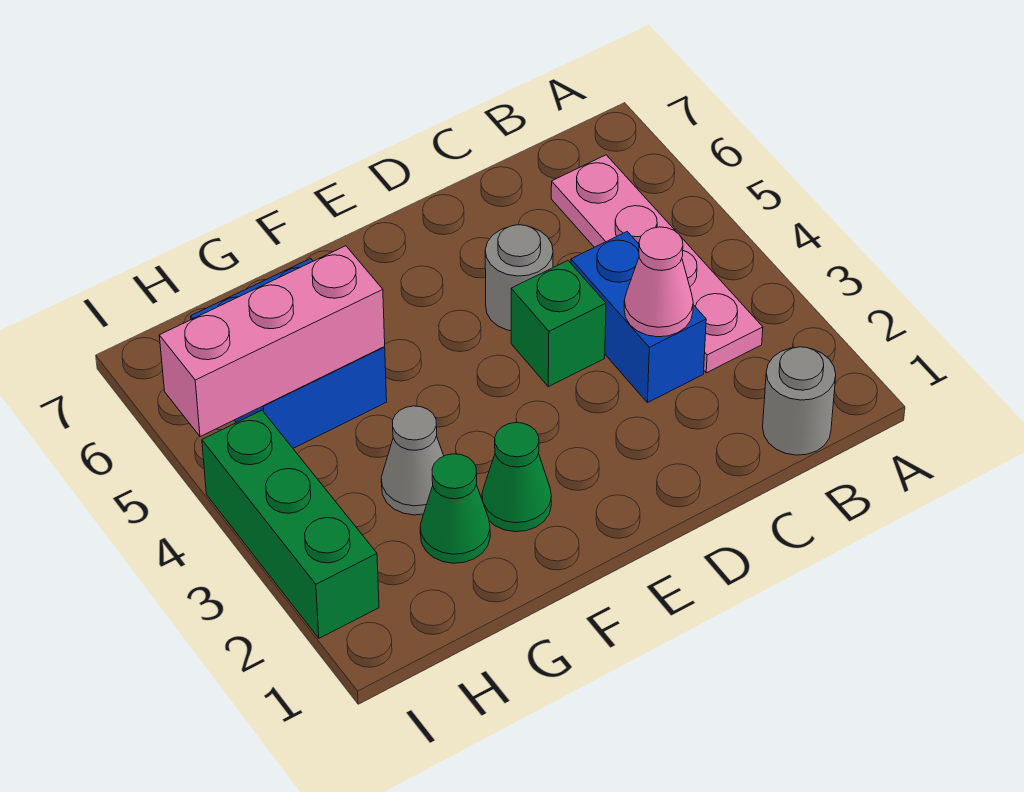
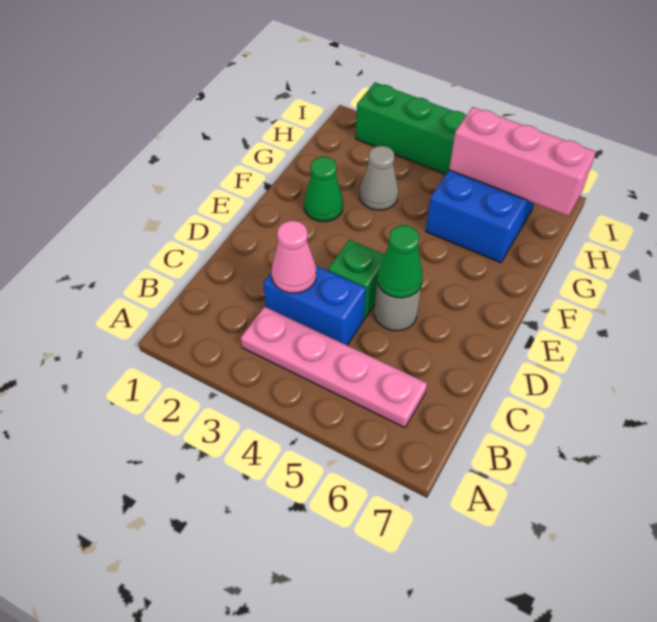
grey round brick B1 level 1 -> none
green cone G2 level 1 -> green cone D5 level 2
pink brick G5:I5 level 2 -> pink brick H5:H7 level 2

